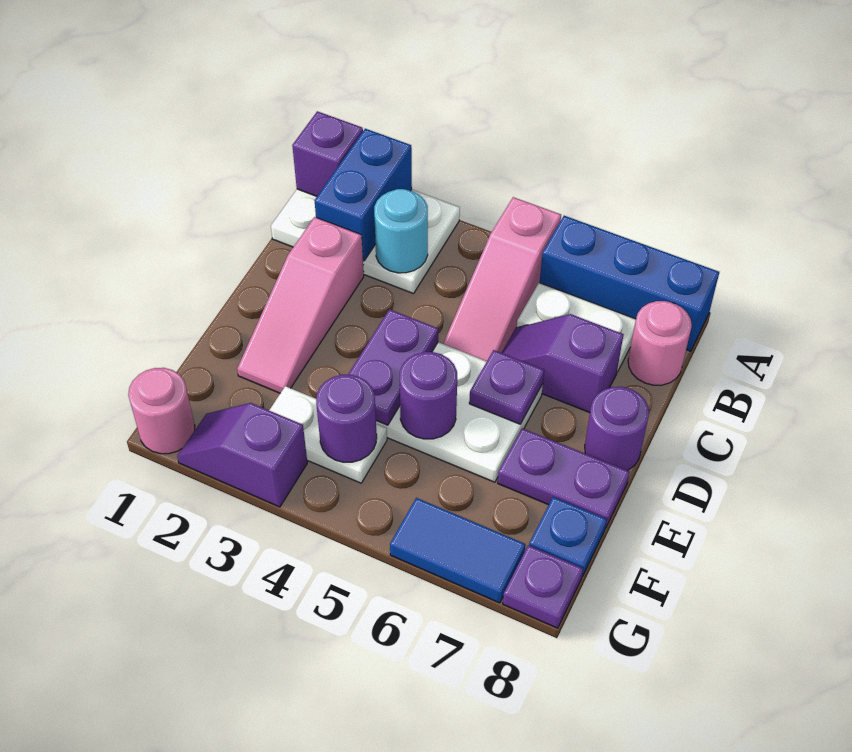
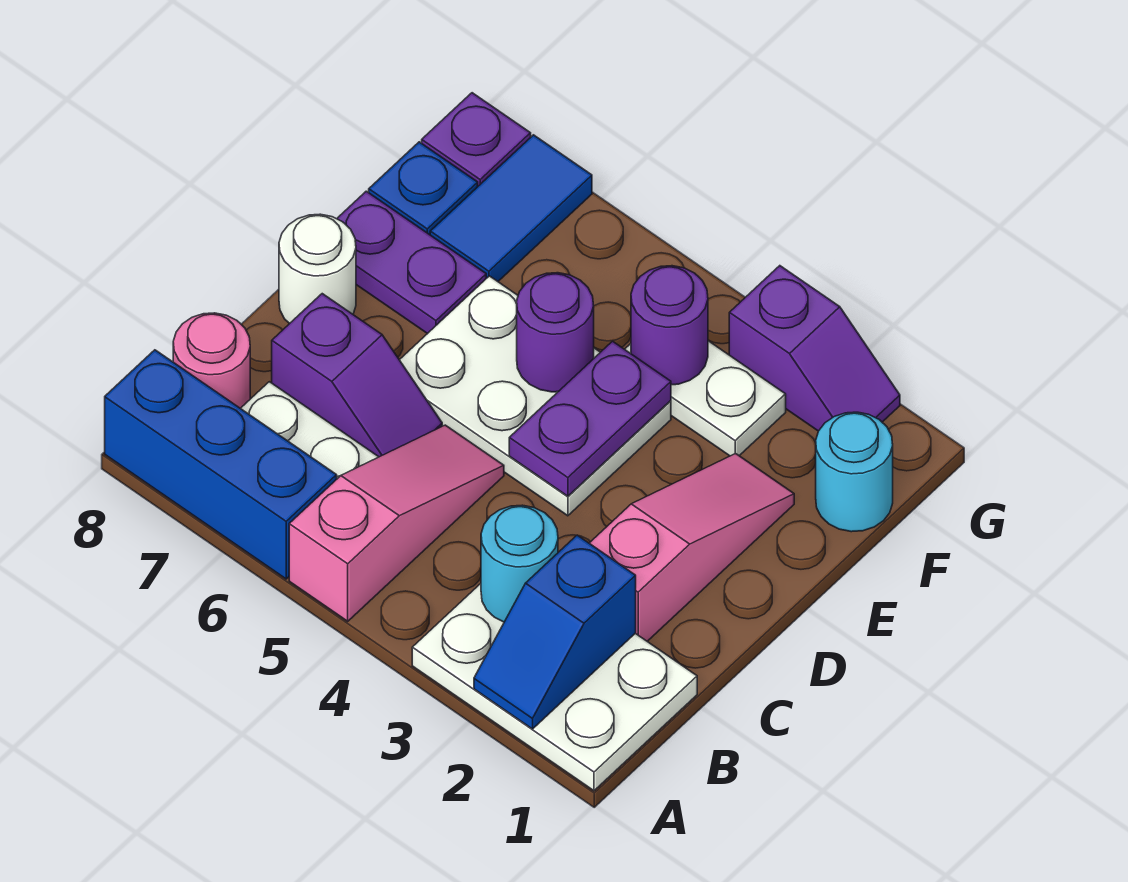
purple brick A1 level 2 -> none
blue brick A2:B2 level 2 -> blue slope A2:B2 level 2 top B
purple plate D6 level 2 -> none
purple round brick D8 level 1 -> white round brick D8 level 1
none -> cyan round brick F1 level 1
pink round brick G1 level 1 -> none
blue tile G6:G7 level 1 -> blue tile F7:G7 level 1

